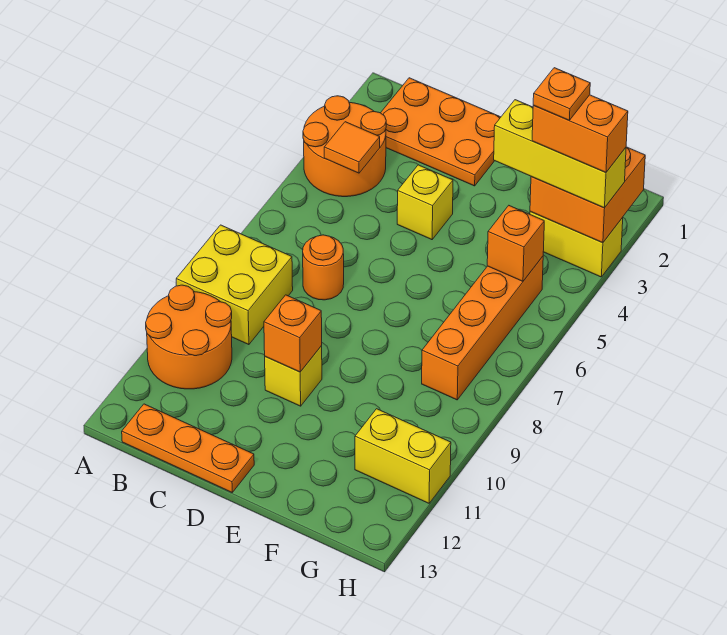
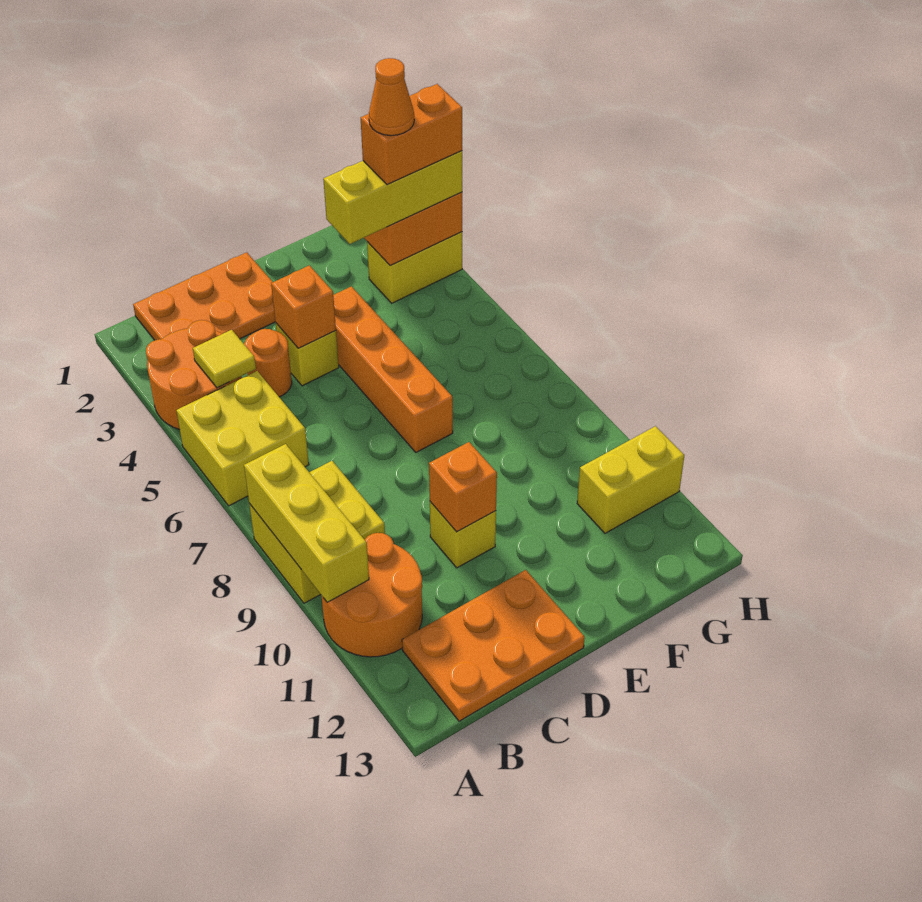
none -> yellow brick A5:B6 level 1
none -> yellow brick A8:A10 level 2
orange tile B4 level 2 -> yellow tile B4 level 2
orange plate B13:D13 level 1 -> orange plate B12:D13 level 1
orange round brick C7 level 1 -> orange round brick C4 level 1
orange plate G3 level 5 -> orange cone G3 level 5
orange brick G5:G8 level 1 -> orange brick E4:E7 level 1
orange brick G5 level 2 -> orange brick D4 level 2

